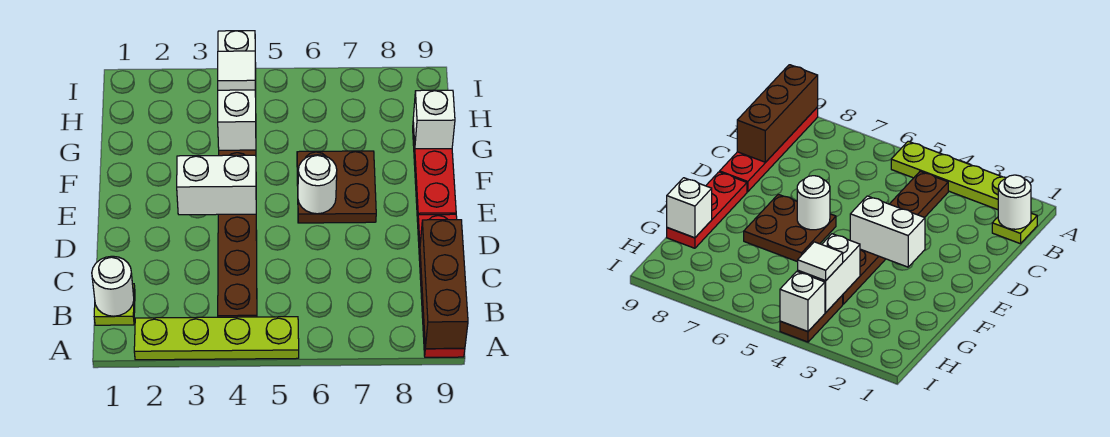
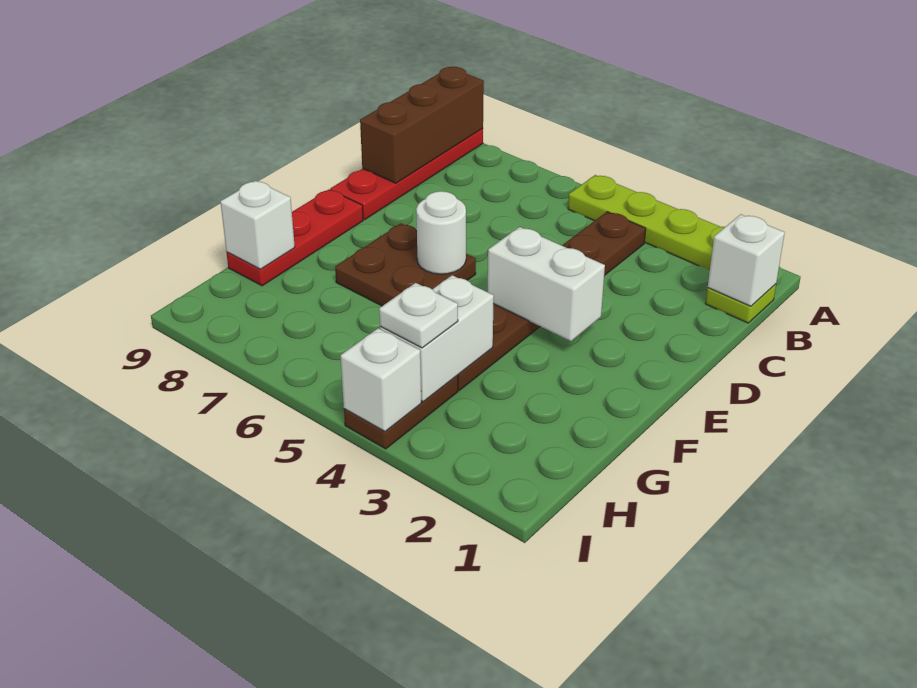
white round brick B1 level 2 -> white brick B1 level 2
white tile H4 level 3 -> white plate H4 level 3

